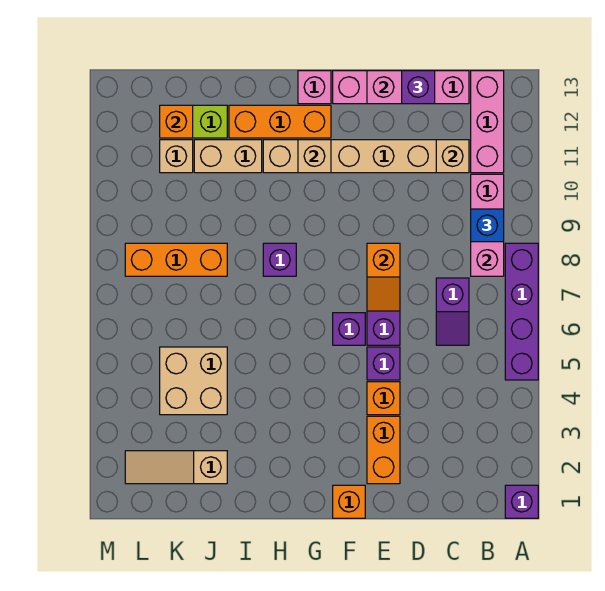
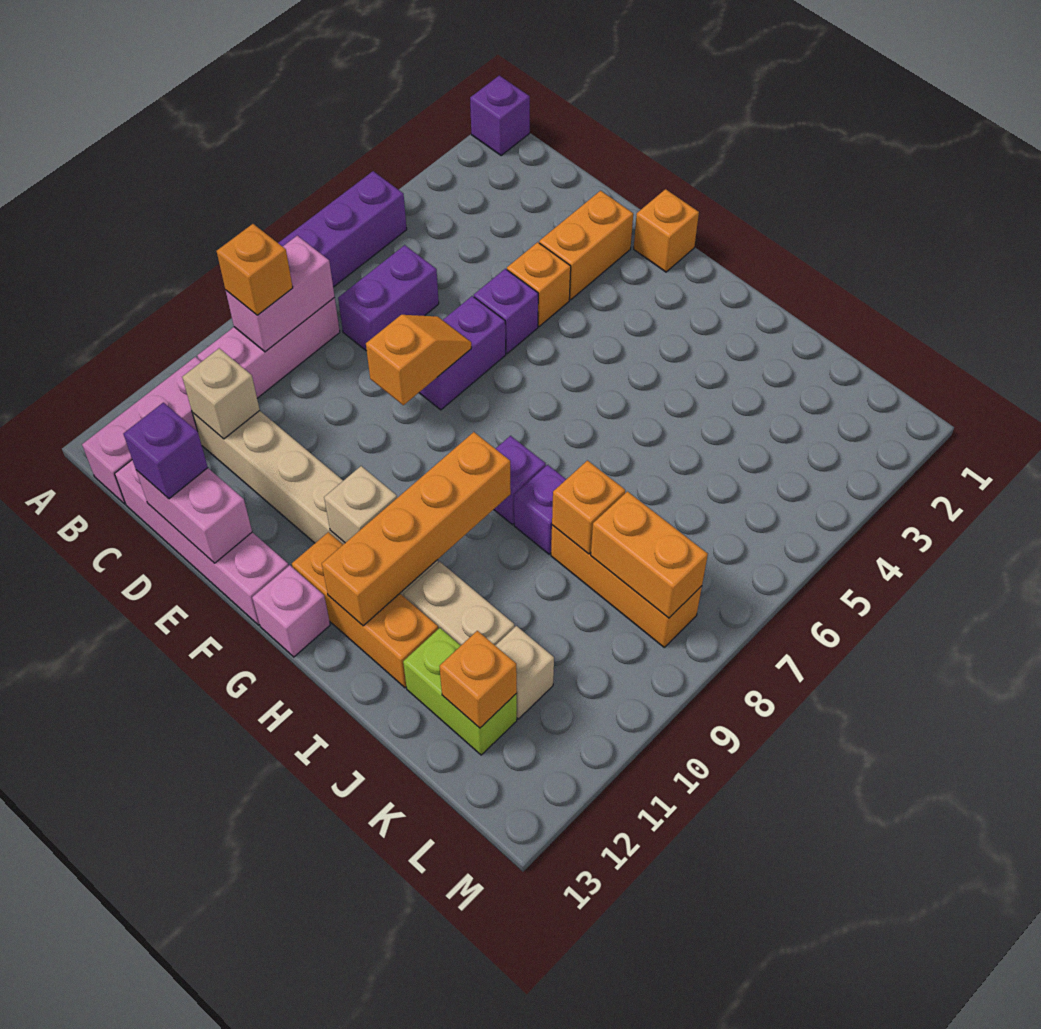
blue brick B9 level 3 -> orange brick B9 level 3
purple slope C6:C7 level 1 top 7 -> purple brick C6:C7 level 1
purple brick F6 level 1 -> purple brick I8 level 1
none -> orange brick H9:H12 level 2
tan slope J2:L2 level 1 top J -> none
tan brick J4:K5 level 1 -> none
none -> orange brick J8 level 2
none -> orange brick K8:L8 level 2

